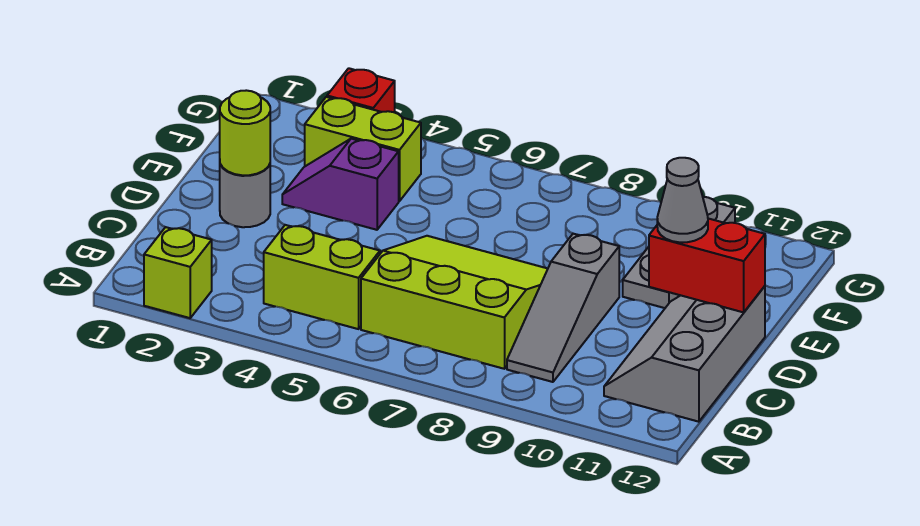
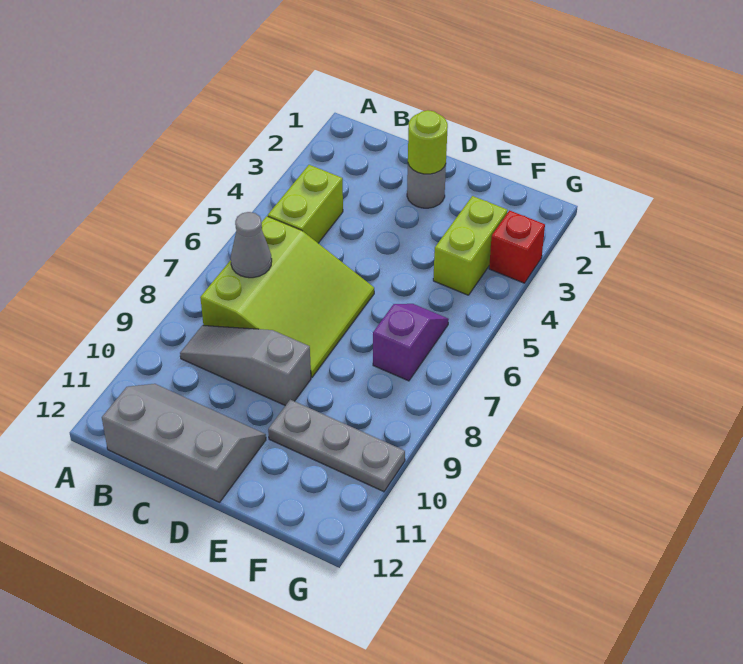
lime brick A2 level 1 -> none
red brick D11:D12 level 2 -> none
grey cone D11 level 3 -> grey cone B7 level 2
purple slope E3:E4 level 1 top 4 -> purple slope F6:F7 level 1 top 7

